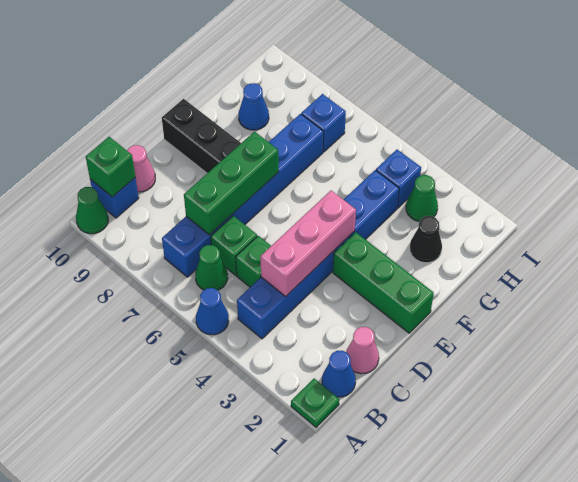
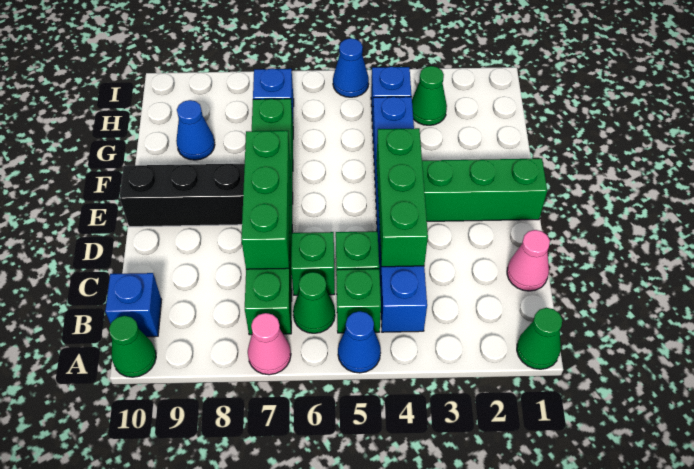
green plate A1 level 1 -> green cone A1 level 1
blue cone B1 level 1 -> blue cone I5 level 1
blue brick B7:G7 level 1 -> green brick B7:G7 level 1
green brick B10 level 2 -> green brick B5 level 1
pink brick C4:E4 level 2 -> green brick C4:E4 level 2
pink cone C10 level 1 -> pink cone A7 level 1
black cone G2 level 1 -> none

